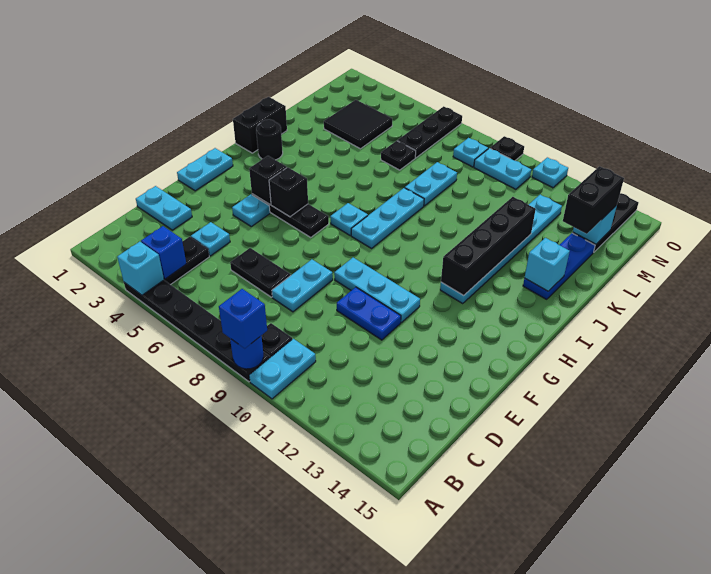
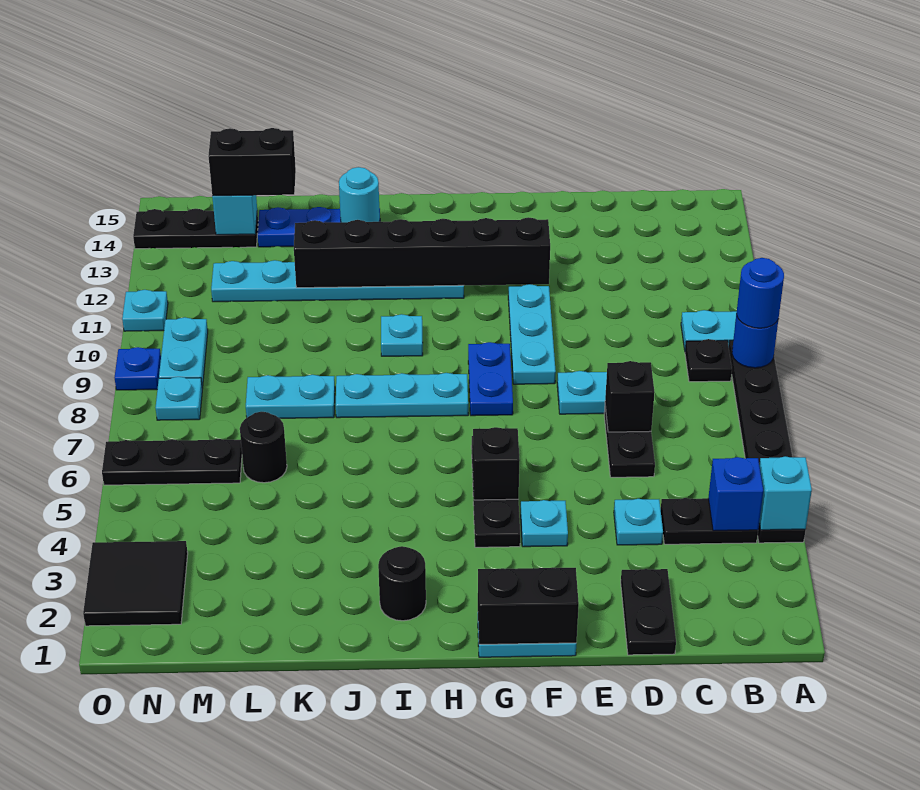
blue brick A9 level 3 -> blue round brick A9 level 3
cyan plate D1:D2 level 1 -> black plate D1:D2 level 1
blue plate E10:E11 level 1 -> blue plate G8:G9 level 1
black brick G4 level 2 -> black brick D7 level 2
cyan plate H7 level 1 -> cyan plate I10 level 1
black brick H12:K12 level 2 -> black brick F12:K12 level 2
black brick I1:J1 level 1 -> black brick F1:G1 level 2
cyan brick J14 level 2 -> cyan round brick J14 level 2
black tile L3:M4 level 1 -> black tile N2:O3 level 1
black plate L6 level 1 -> black round brick L6 level 1
black plate O9 level 1 -> blue plate O9 level 1

